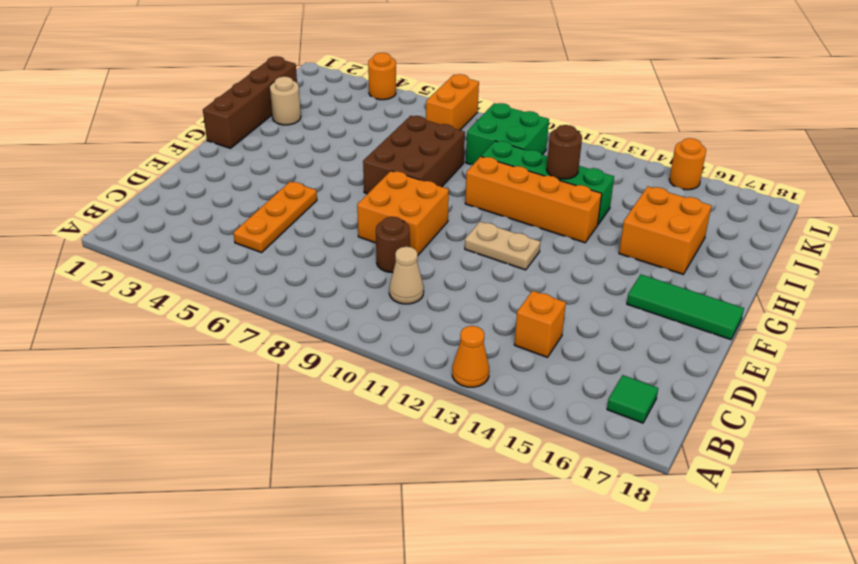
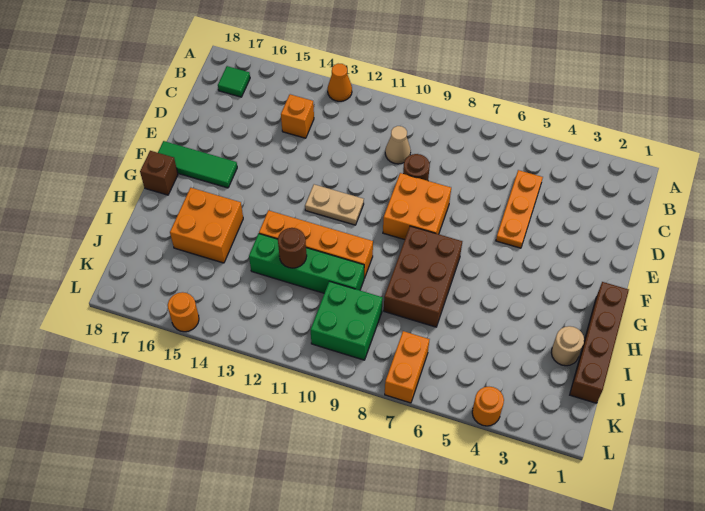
none -> brown brick G18 level 1

